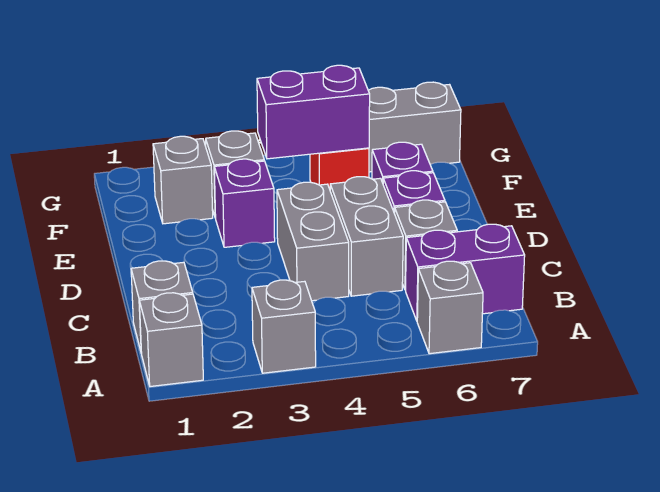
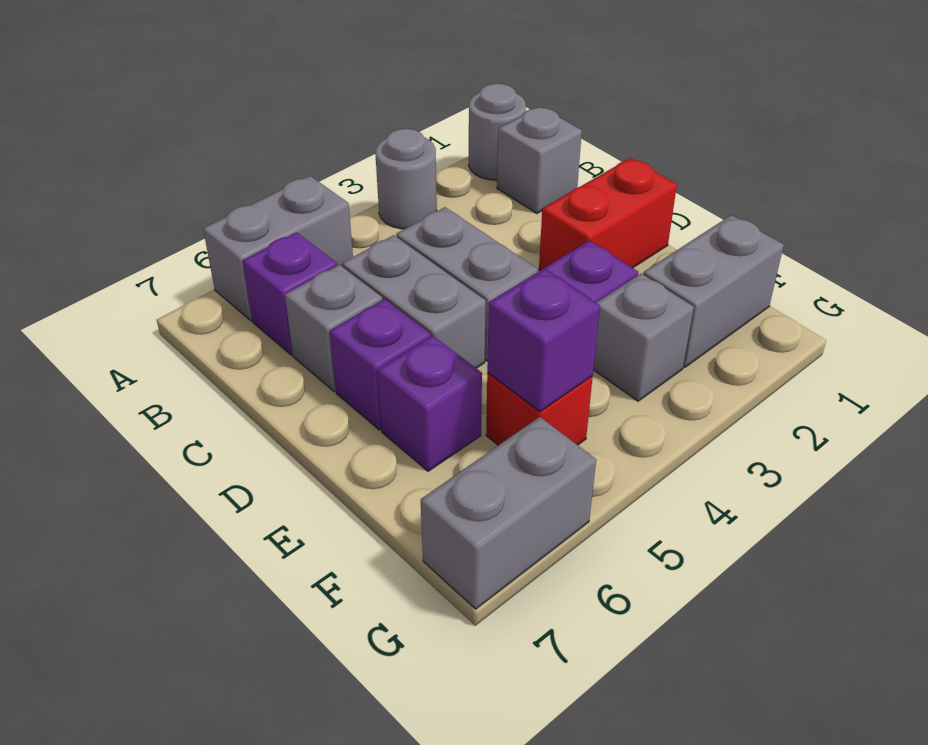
grey brick A1 level 1 -> grey round brick A1 level 1
grey brick A3 level 1 -> grey round brick A3 level 1
grey brick A6 level 1 -> grey brick A5:A6 level 1
purple brick B6:B7 level 1 -> purple brick B6 level 1
none -> red brick D1:D2 level 1
grey brick F2 level 1 -> grey brick F1:F2 level 1
purple brick F4:F5 level 2 -> purple brick F5 level 2

